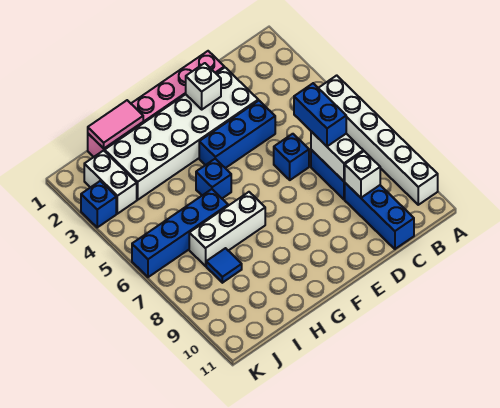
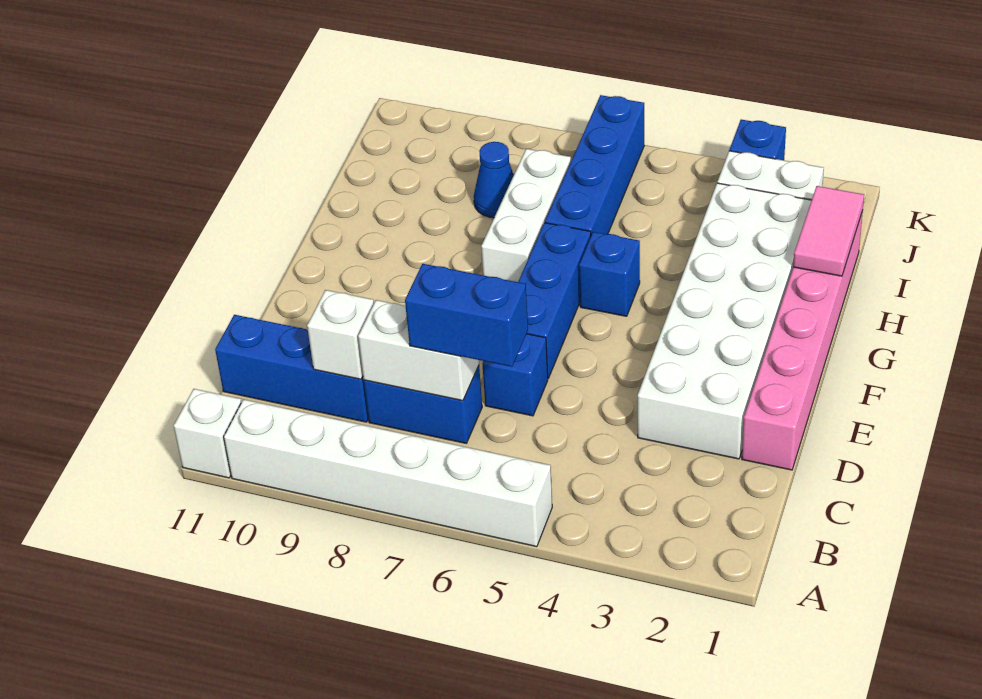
blue brick D4:F4 level 1 -> blue brick E6:G6 level 1
white brick E2 level 2 -> white brick A11 level 1
blue tile I8 level 1 -> blue cone I8 level 1

